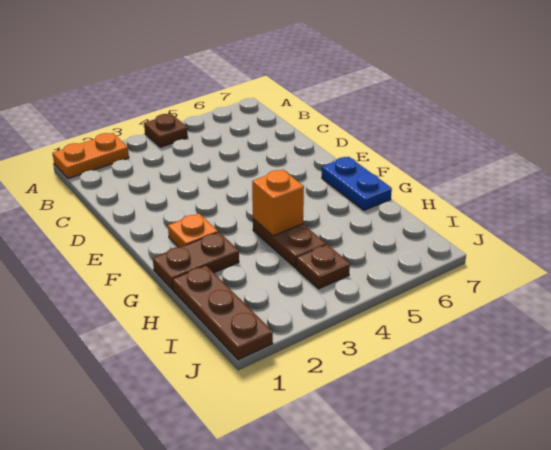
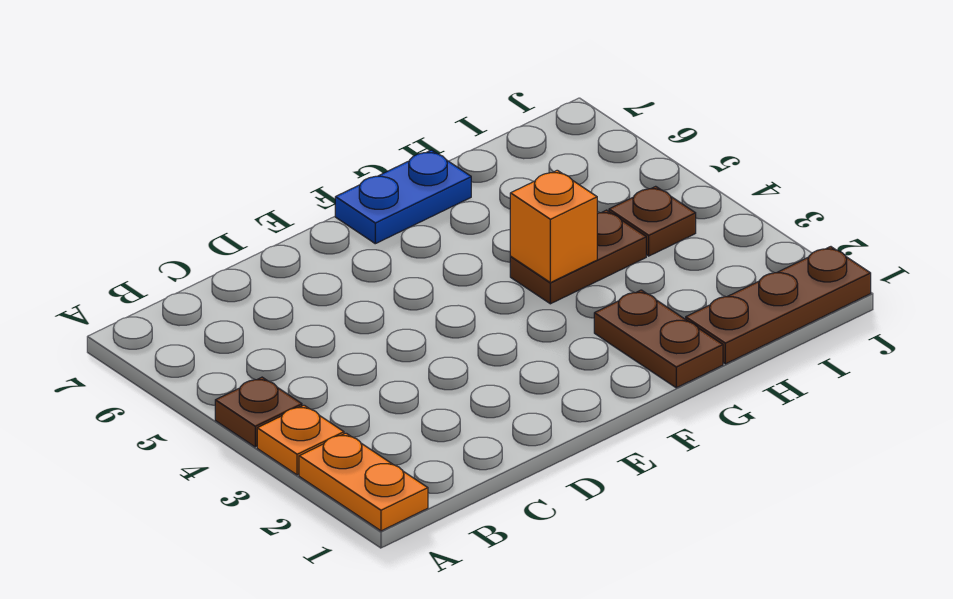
orange plate F2 level 1 -> orange plate A3 level 1

